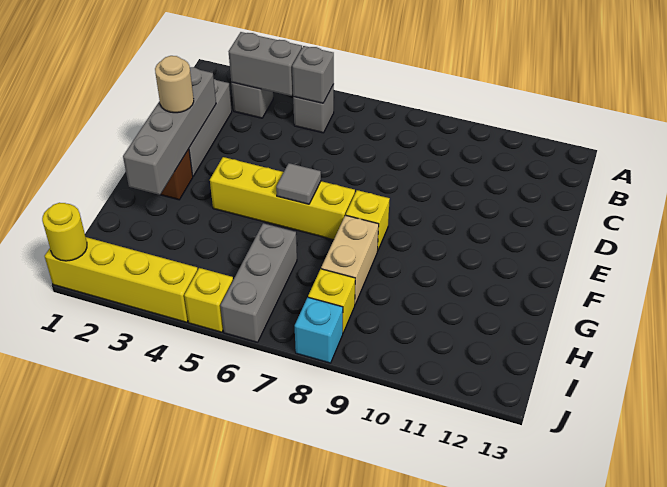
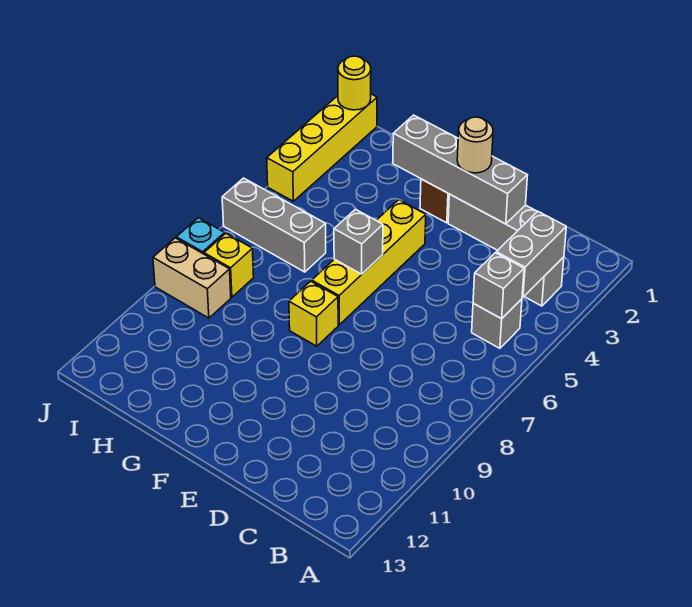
grey tile F6 level 2 -> grey brick F6 level 2
tan brick G8:H8 level 1 -> tan brick I9:J9 level 1
yellow brick J5 level 1 -> none

